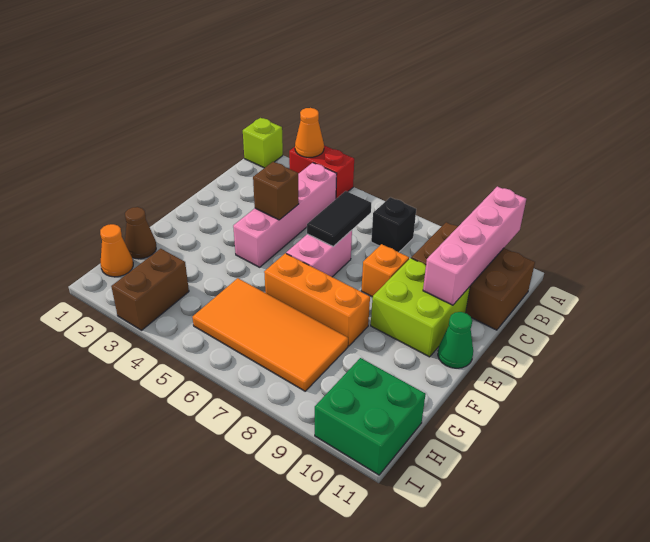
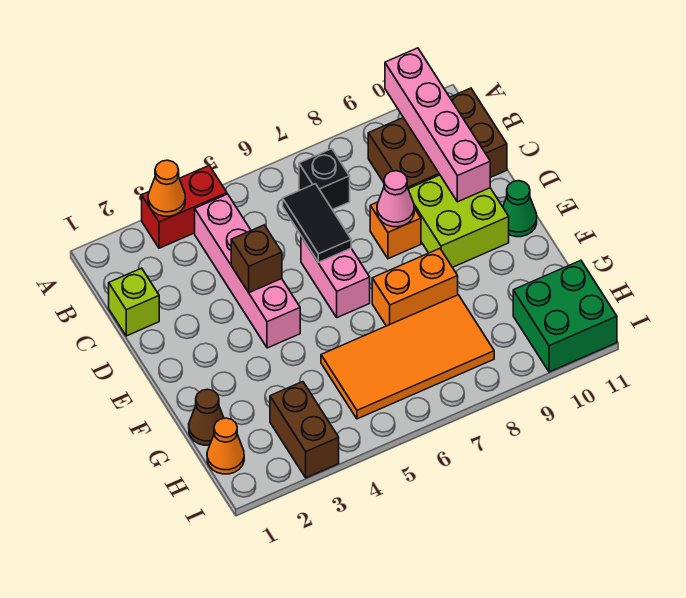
lime brick A1 level 1 -> lime brick C1 level 1
none -> pink cone D8 level 2
orange brick F6:F8 level 1 -> orange brick F7:F8 level 1

